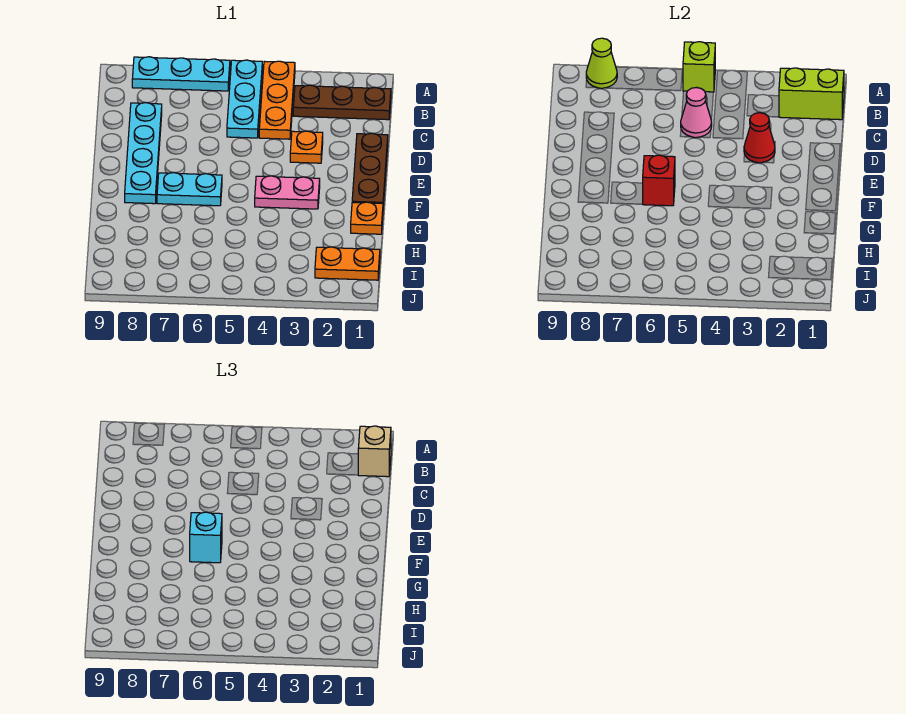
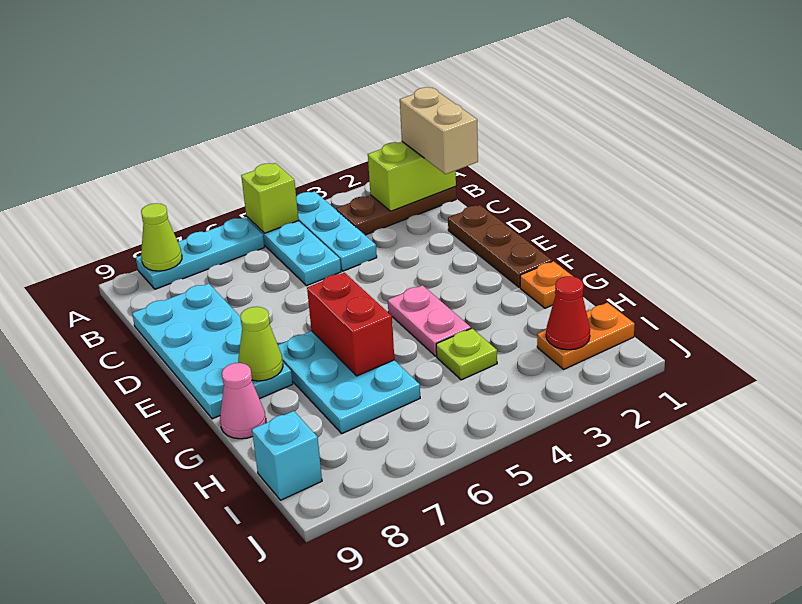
orange plate A4:C4 level 1 -> cyan plate A4:C4 level 1
tan brick B1 level 3 -> tan brick B1:C1 level 3
pink cone C5 level 2 -> pink cone G9 level 1
cyan plate C8:F8 level 1 -> cyan plate C8:F9 level 1
orange plate D3 level 1 -> none
red cone D3 level 2 -> red cone I2 level 2
pink plate F3:F4 level 1 -> pink plate F4:G4 level 1
cyan plate F6:F7 level 1 -> cyan plate F6:H7 level 1
red brick F6 level 2 -> red brick F6:G6 level 2
cyan brick F6 level 3 -> cyan brick I9 level 1
none -> lime cone F8 level 2
none -> lime plate H4 level 1

